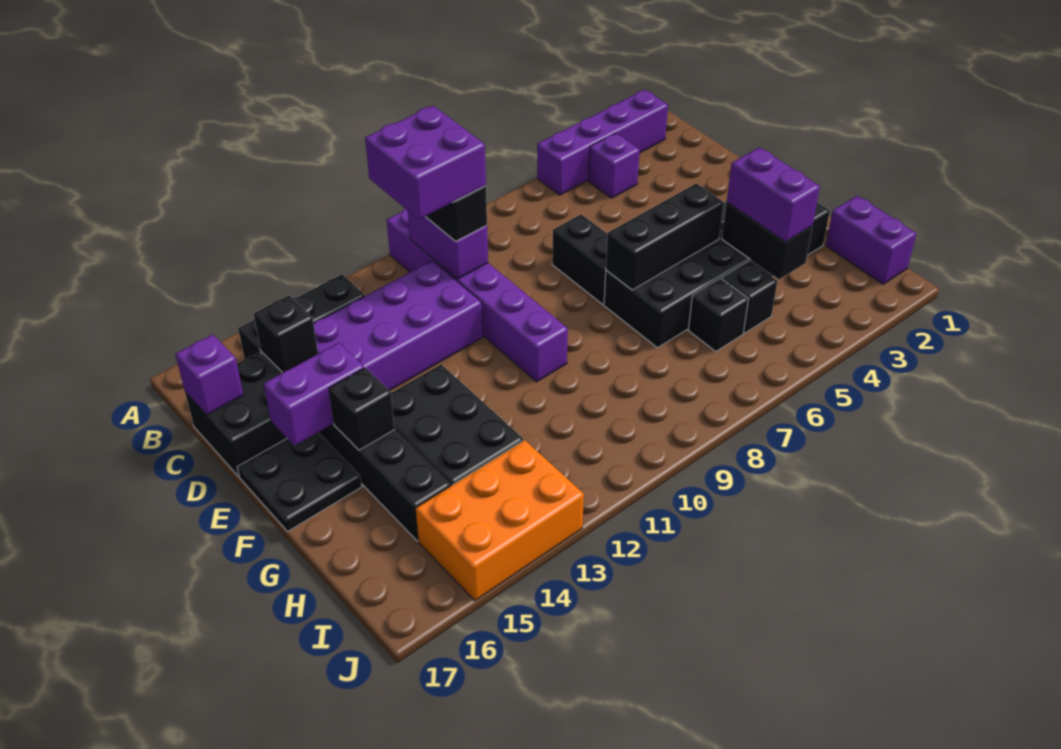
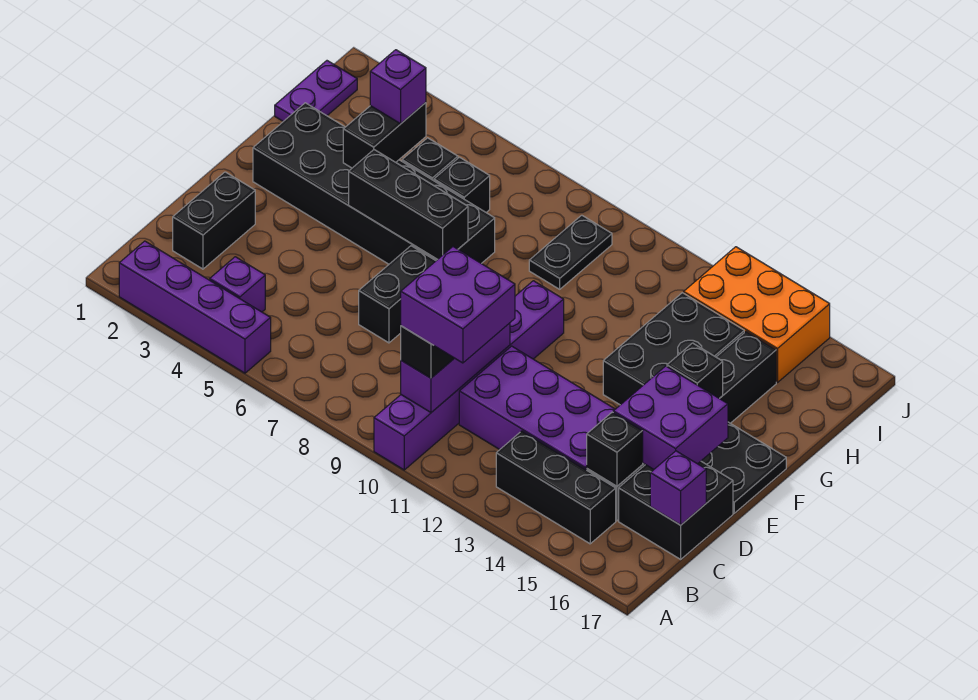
purple brick B10:C10 level 2 -> purple brick B10:D10 level 2
none -> black brick C2:D2 level 1
purple brick E15:E16 level 2 -> purple brick D15:E16 level 2
purple brick G4:H4 level 3 -> purple brick H4 level 3
purple brick H1:I1 level 1 -> purple plate H1:I1 level 1
none -> black plate H9:I9 level 1

